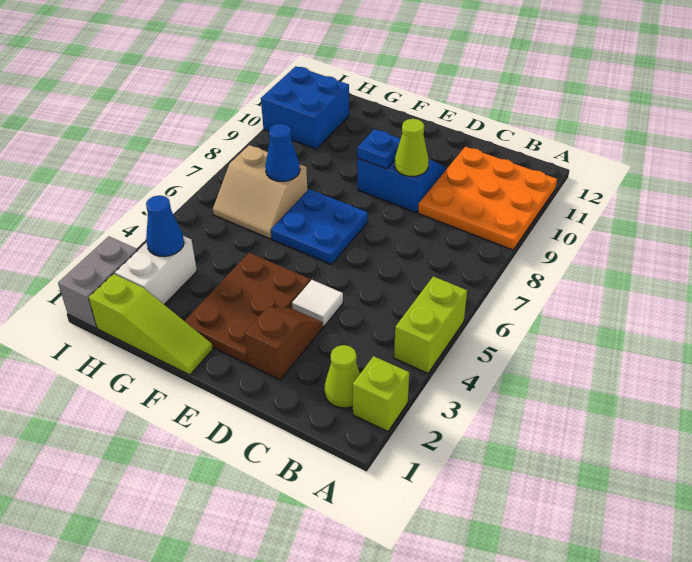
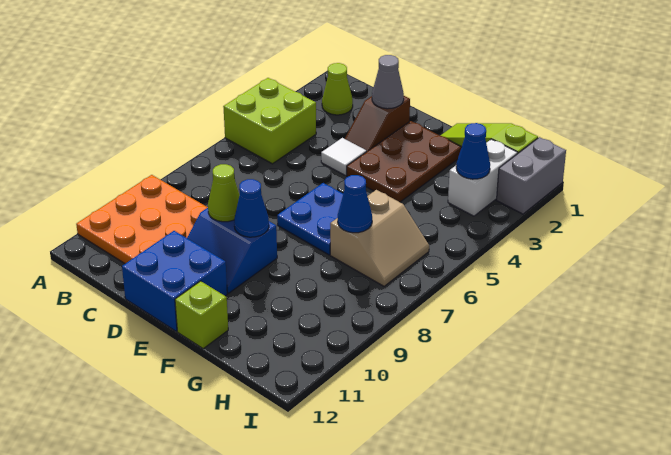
lime brick A2 level 1 -> lime brick F12 level 1
lime brick A4:A5 level 1 -> lime brick A4:B5 level 1
none -> grey cone D2 level 2
blue plate E9 level 2 -> blue cone E9 level 2
tan slope G6:H7 level 1 top 7 -> tan slope G6:H7 level 1 top G
blue brick H10:I11 level 1 -> blue brick D11:E12 level 1

